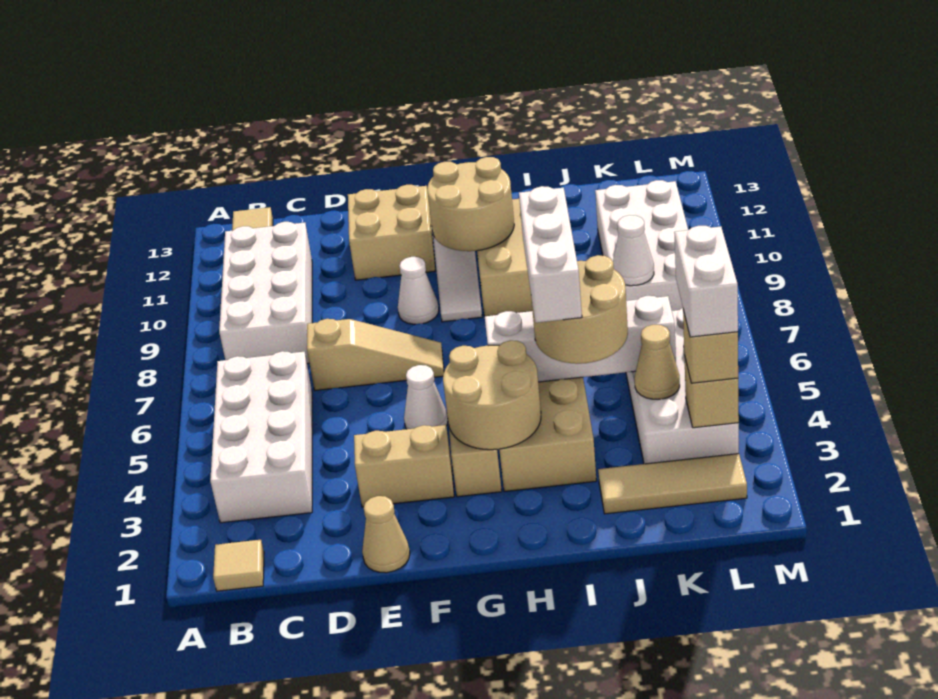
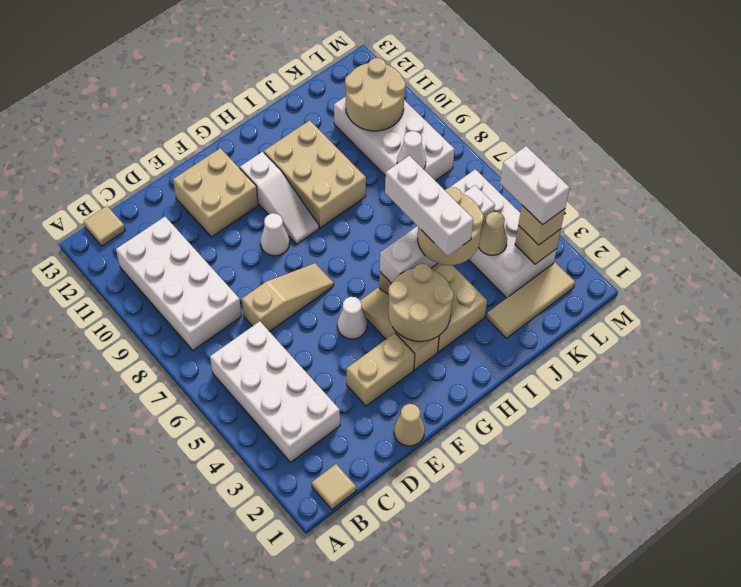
tan round brick G10:H11 level 2 -> tan round brick K10:L11 level 2

